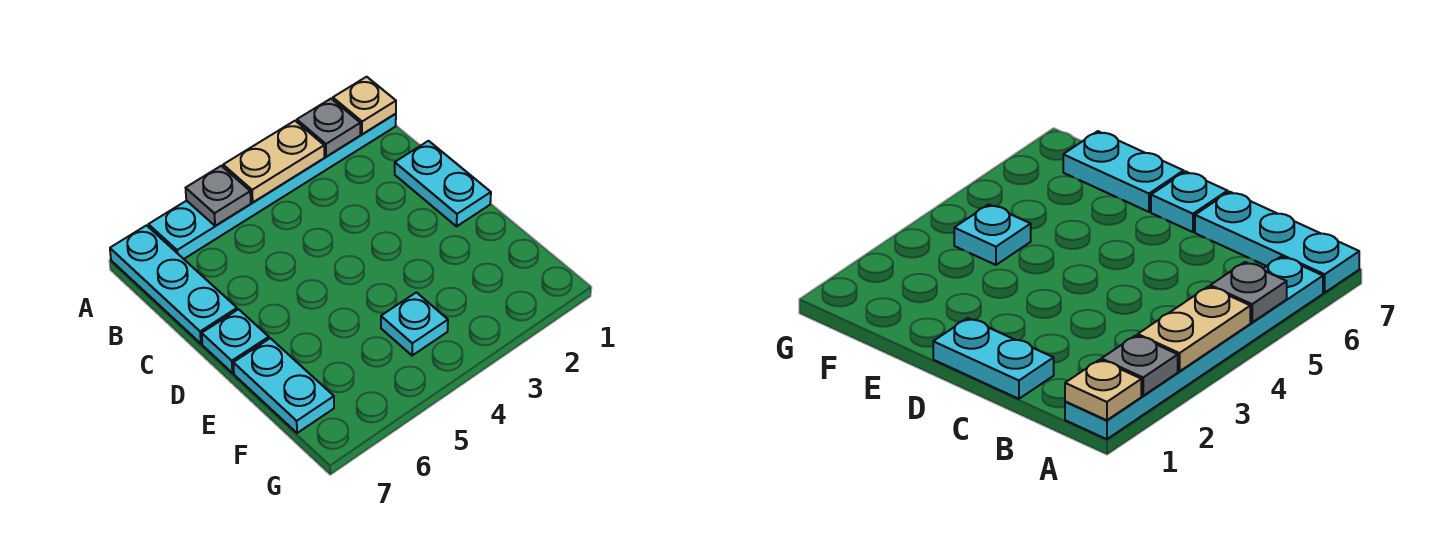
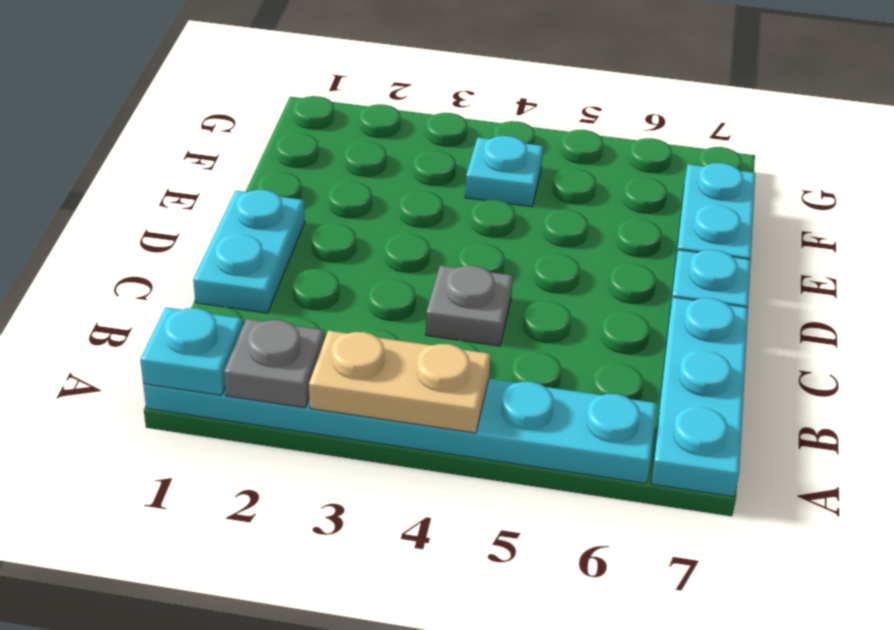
tan plate A1 level 2 -> cyan plate A1 level 2
grey plate A5 level 2 -> grey plate C4 level 1

